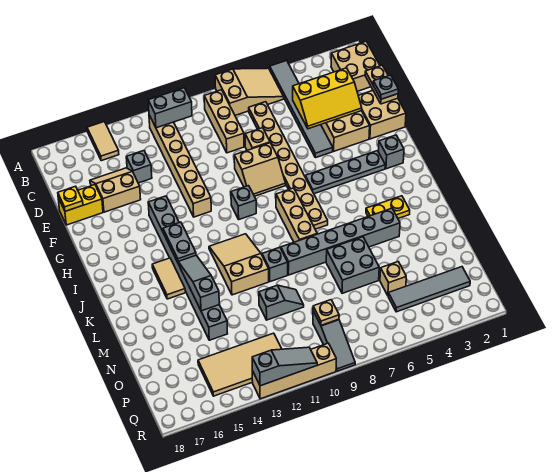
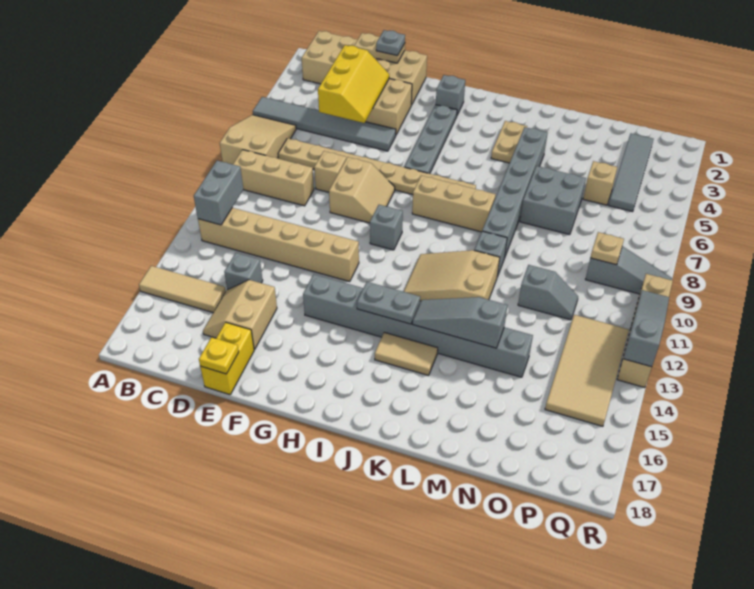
tan tile A15:B15 level 1 -> tan tile A15:C15 level 1
yellow plate K3:K4 level 1 -> tan plate K3:K4 level 1
grey slope N10:N11 level 1 top 11 -> grey slope N11:O11 level 1 top N

